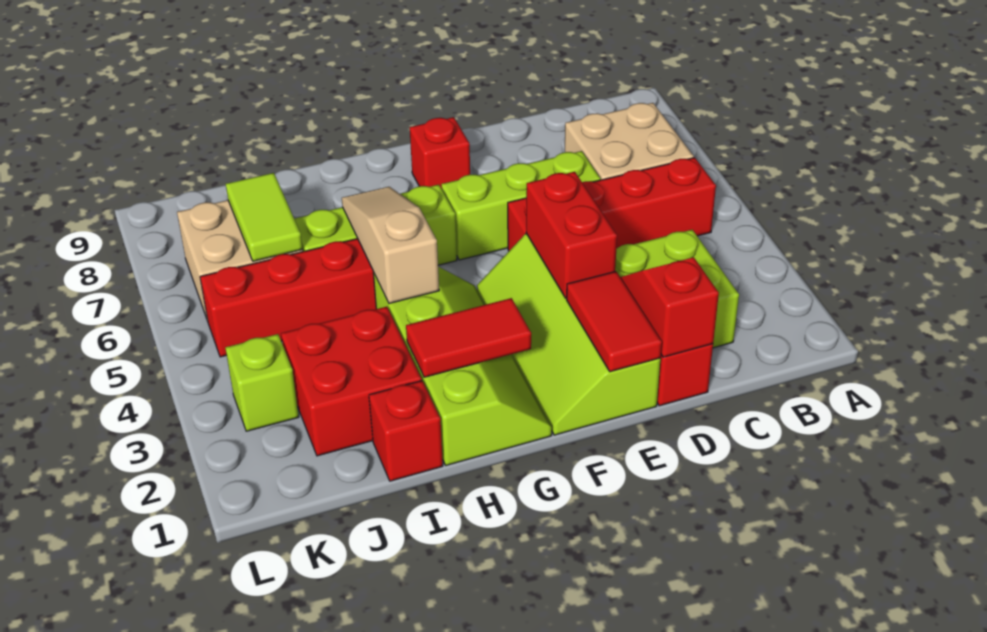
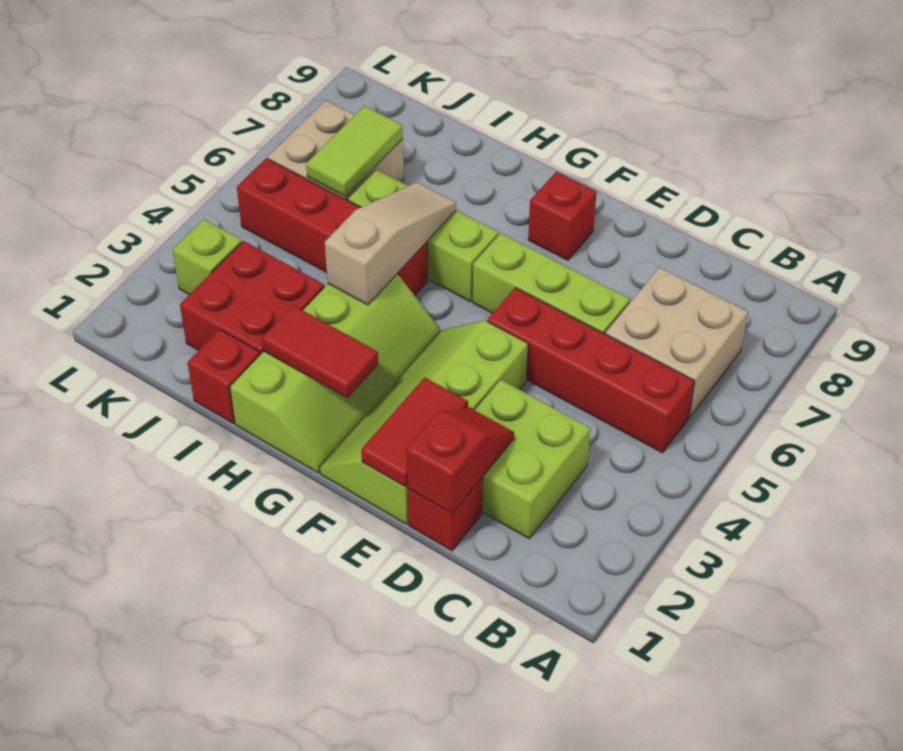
red brick E3:E4 level 2 -> none

